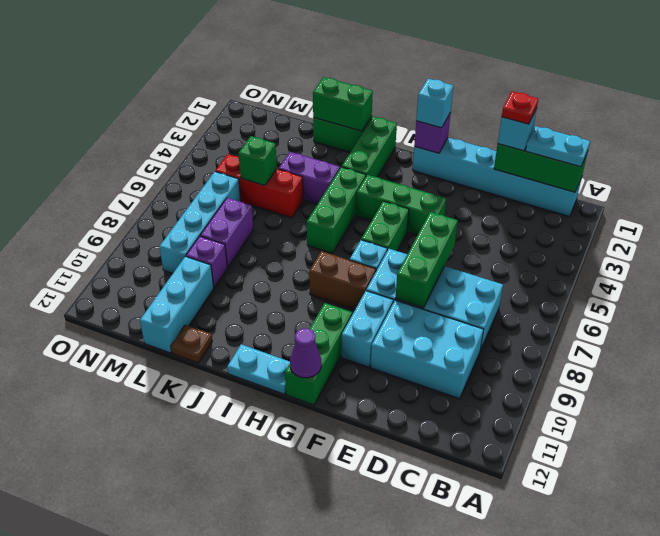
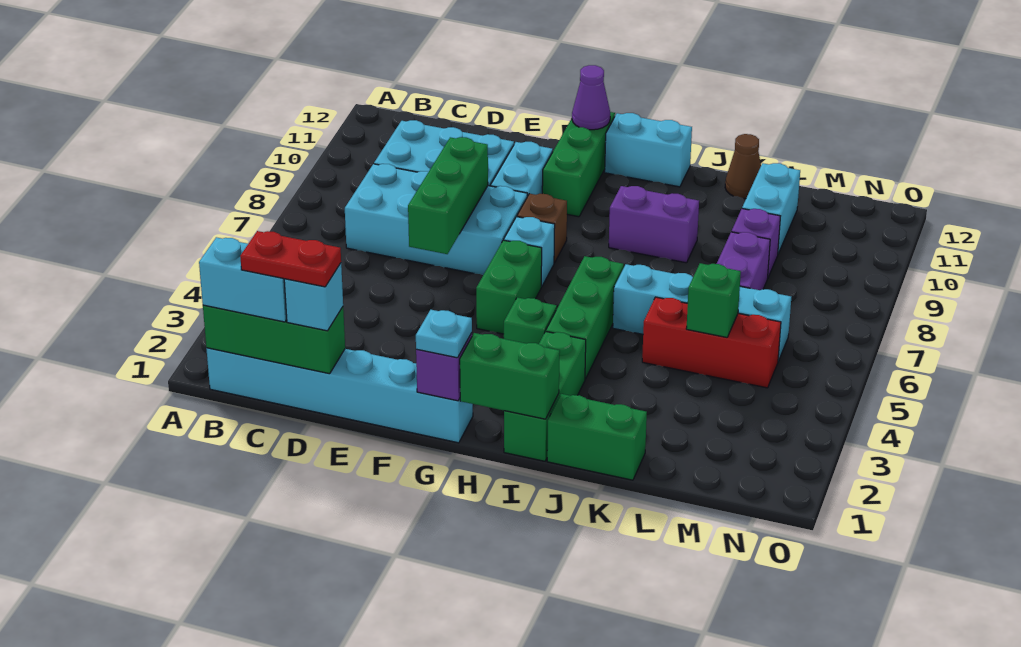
cyan plate B1:C1 level 3 -> cyan brick B1:C1 level 3
red plate D1 level 4 -> red plate C1:D1 level 4
green brick F4:H4 level 1 -> green brick H4 level 1
cyan brick G1 level 3 -> cyan plate G1 level 3
brown brick G8:H8 level 1 -> brown brick G8 level 1
cyan plate H12:I12 level 1 -> cyan brick H12:I12 level 1
green brick J1:K1 level 2 -> green brick H1:I1 level 2
purple brick J4:K4 level 1 -> purple brick I9:J9 level 1
brown plate K12 level 1 -> brown cone K12 level 1
cyan brick L10:L12 level 1 -> cyan brick L10:L11 level 1
cyan brick M6:M9 level 1 -> cyan brick J6:M6 level 1

